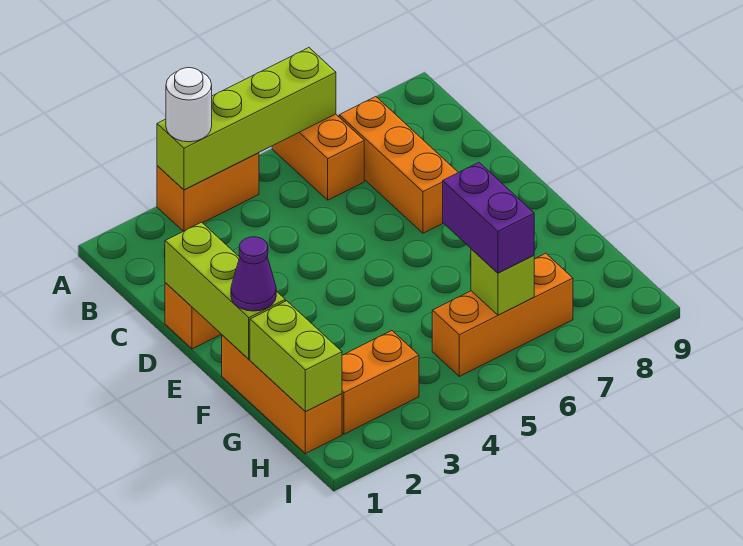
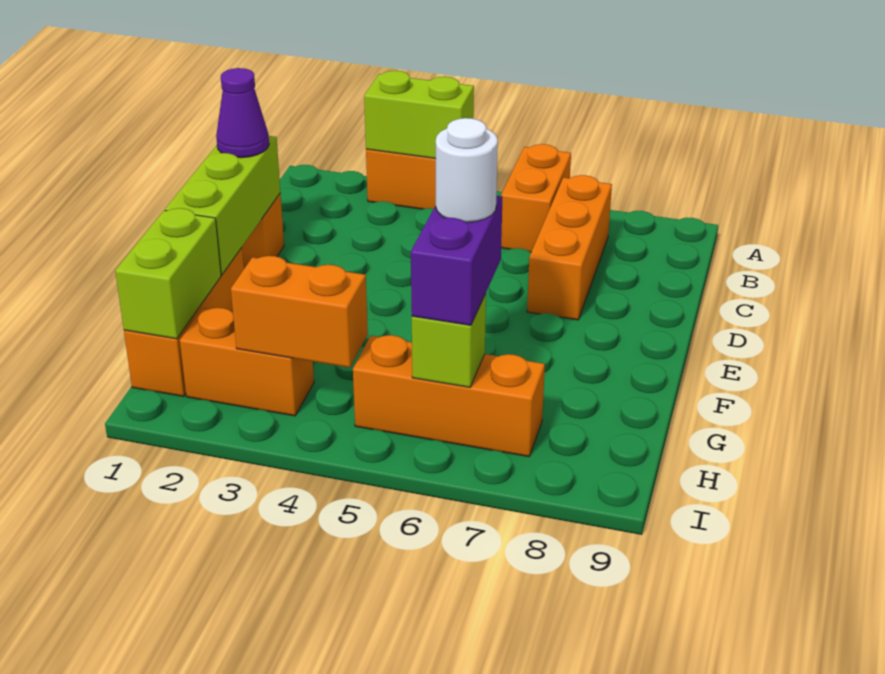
lime brick A3:A6 level 2 -> lime brick A3:A4 level 2
white round brick A3 level 3 -> white round brick G6 level 4
purple cone F1 level 3 -> purple cone D1 level 3
none -> orange brick H3:H4 level 2

